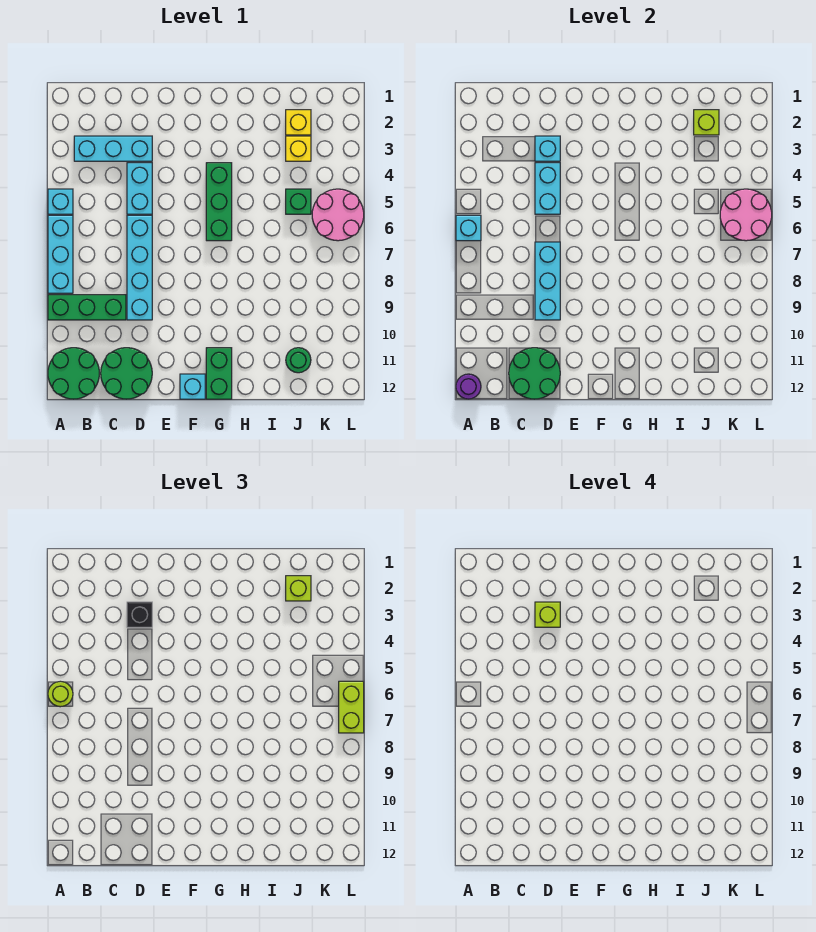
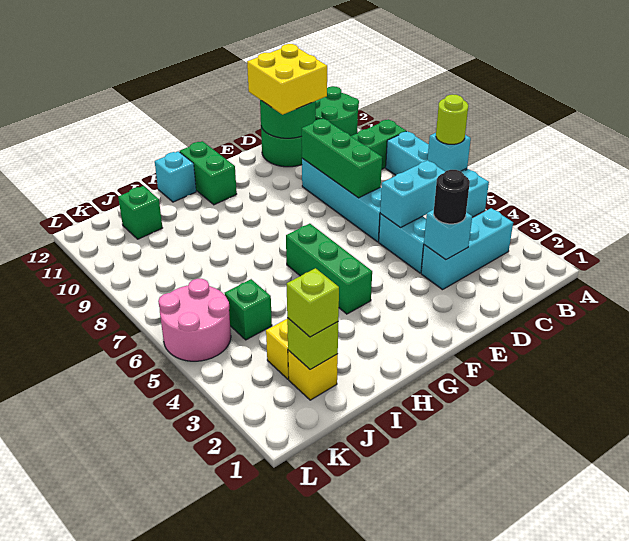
purple round brick A12 level 2 -> none
none -> yellow brick C11:D12 level 3
black brick D3 level 3 -> black round brick D3 level 3
lime brick D3 level 4 -> none
cyan brick D4:D5 level 2 -> cyan brick C5:D5 level 2
cyan brick D7:D9 level 2 -> green brick D7:D9 level 2
cyan brick F12 level 1 -> cyan brick H12 level 1
green round brick J11 level 1 -> green brick J11 level 1
pink round brick K5:L6 level 2 -> none
lime brick L6:L7 level 3 -> none

